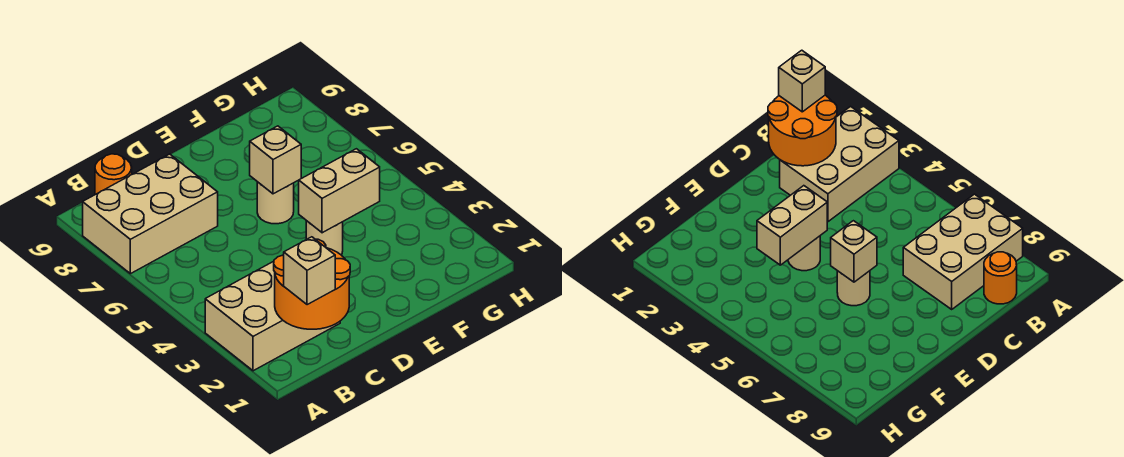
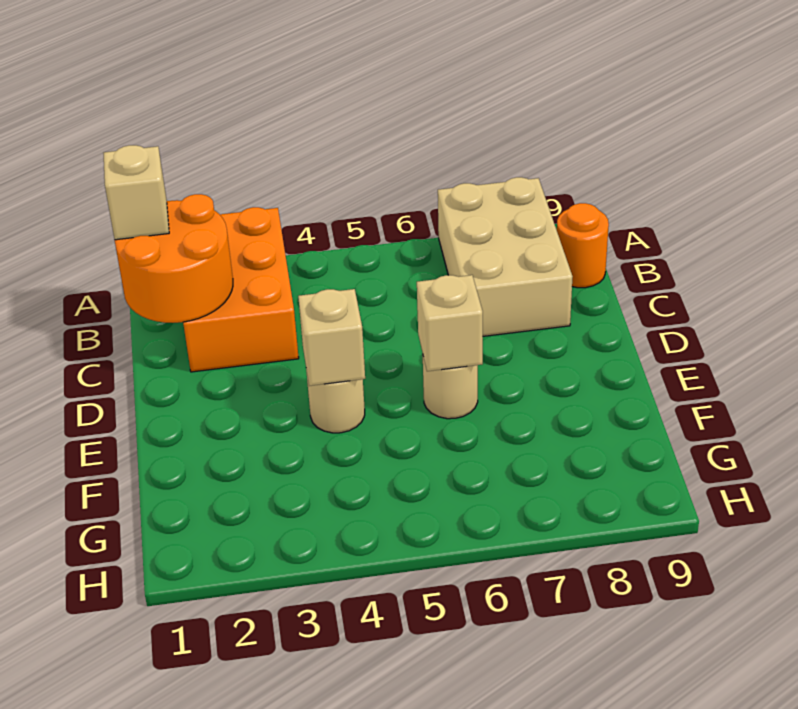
tan brick A2:C3 level 1 -> orange brick A2:C3 level 1
tan brick E4:F4 level 2 -> tan brick E4 level 2

